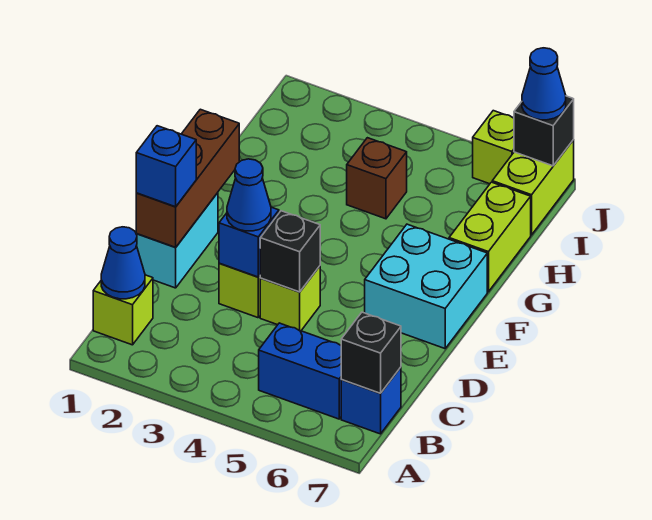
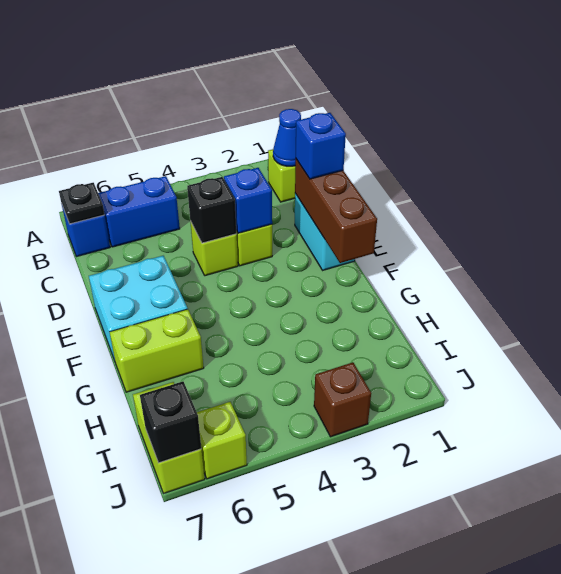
black brick B7 level 2 -> black plate B7 level 2
blue cone D3 level 3 -> none
lime brick G7:H7 level 1 -> lime brick G6:G7 level 1
brown brick H4 level 1 -> brown brick J3 level 1
blue cone J7 level 3 -> none

